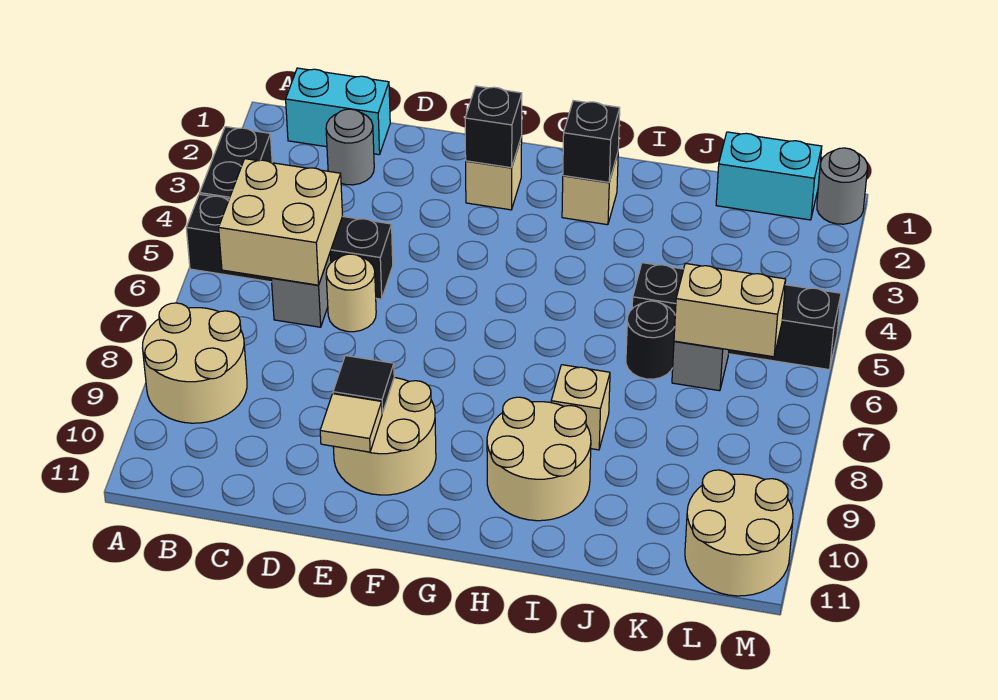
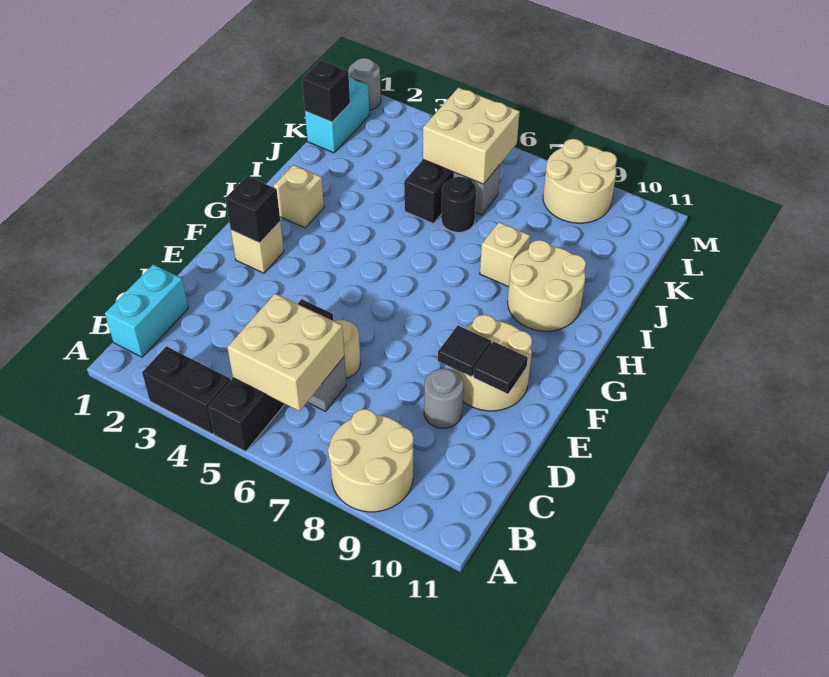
grey round brick C2 level 1 -> grey round brick D9 level 1
tan tile E10 level 2 -> black tile E10 level 2
black brick H2 level 2 -> black brick K1 level 2
tan brick K6:L6 level 2 -> tan brick K5:L6 level 2
tan round brick L10:M11 level 1 -> tan round brick L8:M9 level 1

